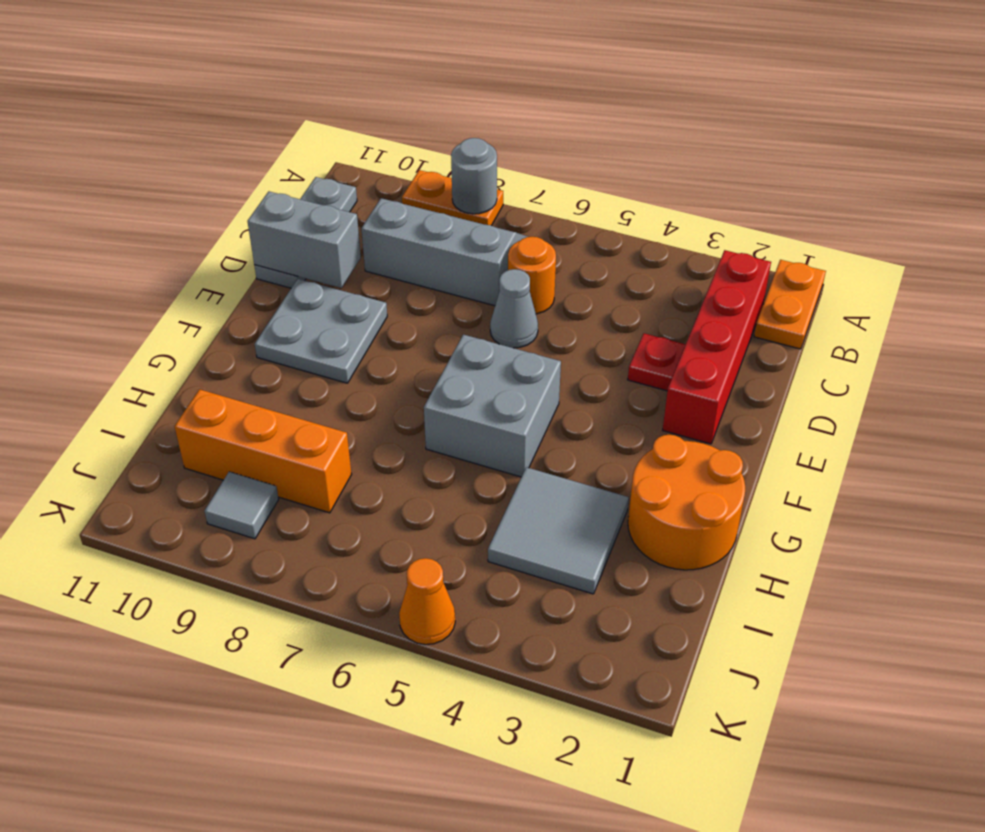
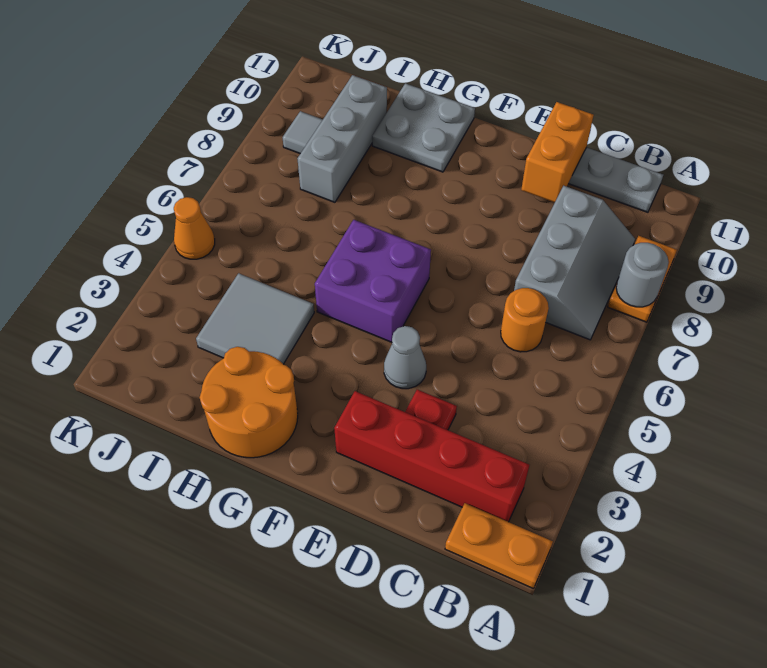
grey cone D6 level 1 -> grey cone E4 level 1
grey brick D10:D11 level 2 -> orange brick D10:D11 level 2
grey plate E9:F10 level 1 -> grey plate G10:H11 level 1
grey brick F5:G6 level 1 -> purple brick F5:G6 level 1
orange brick I8:I10 level 1 -> grey brick I8:I10 level 1

